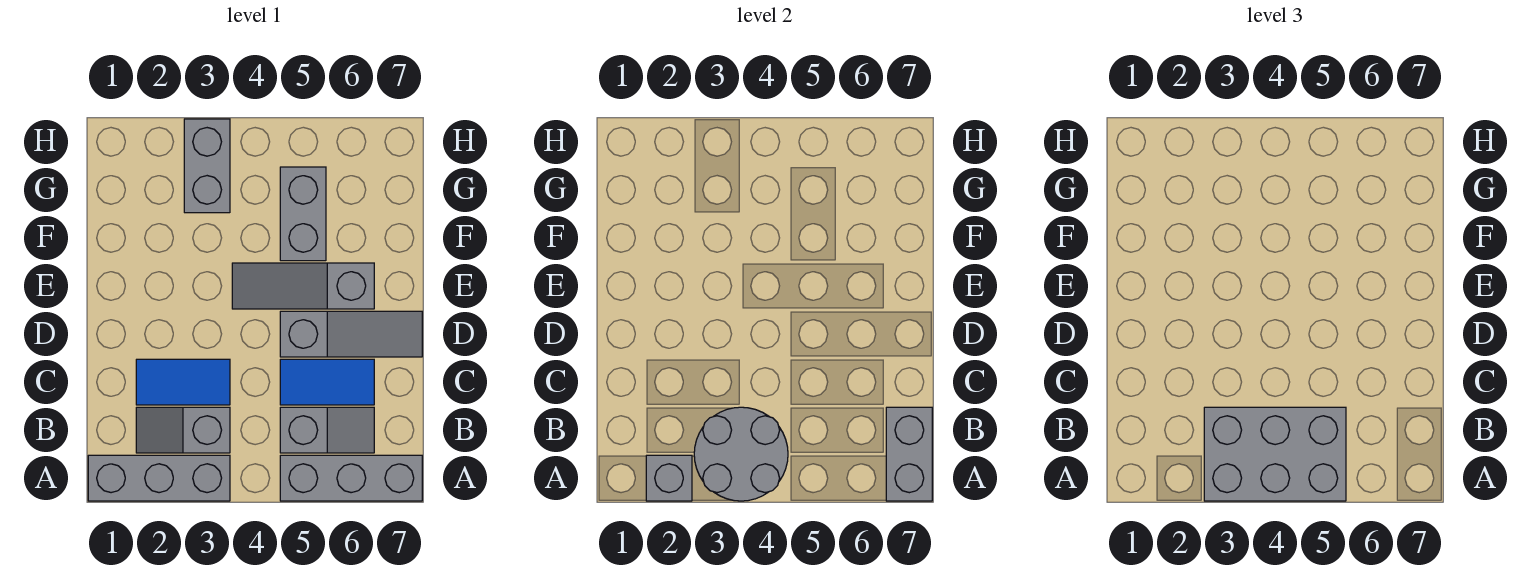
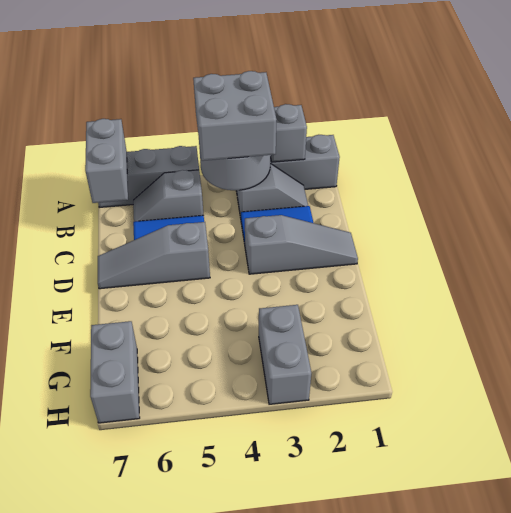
grey brick A3:B5 level 3 -> grey brick A3:B4 level 3
grey slope E4:E6 level 1 top 6 -> grey slope D1:D3 level 1 top 3
grey brick F5:G5 level 1 -> grey brick G7:H7 level 1

